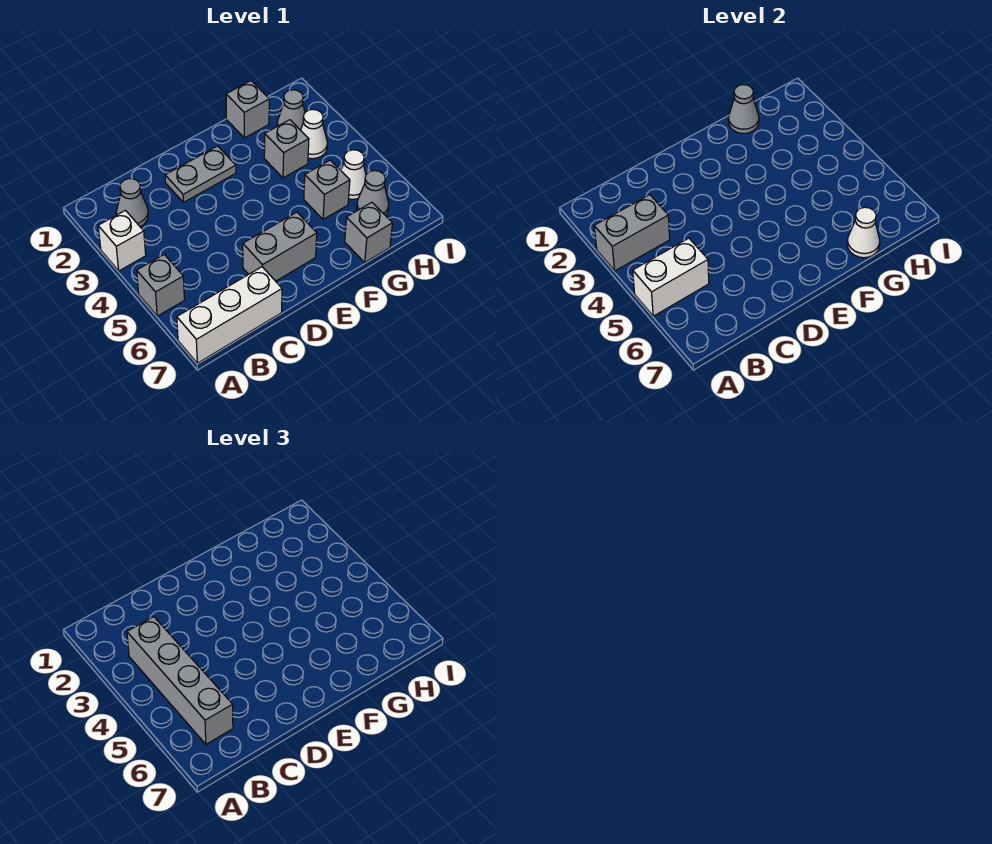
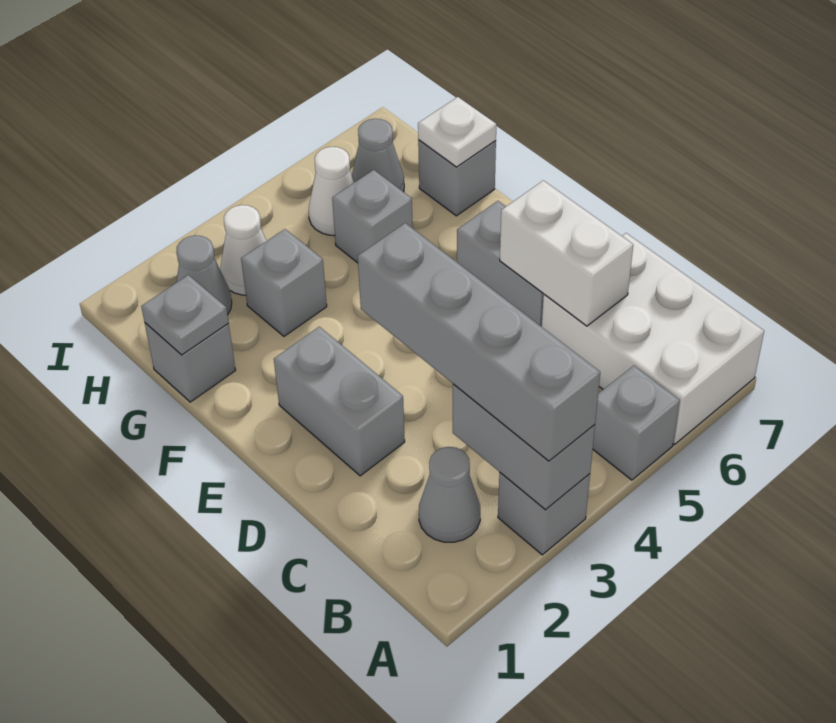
white brick A3 level 1 -> grey brick A3 level 1
white brick A5:B5 level 2 -> white brick C6:D6 level 2
white brick A7:C7 level 1 -> white brick A6:C7 level 1
grey brick B3:B6 level 3 -> grey brick A3:D3 level 3
grey plate D2:E2 level 1 -> grey brick D2:E2 level 1
grey cone G1 level 2 -> grey plate G1 level 2
white cone G7 level 2 -> white plate G7 level 2

